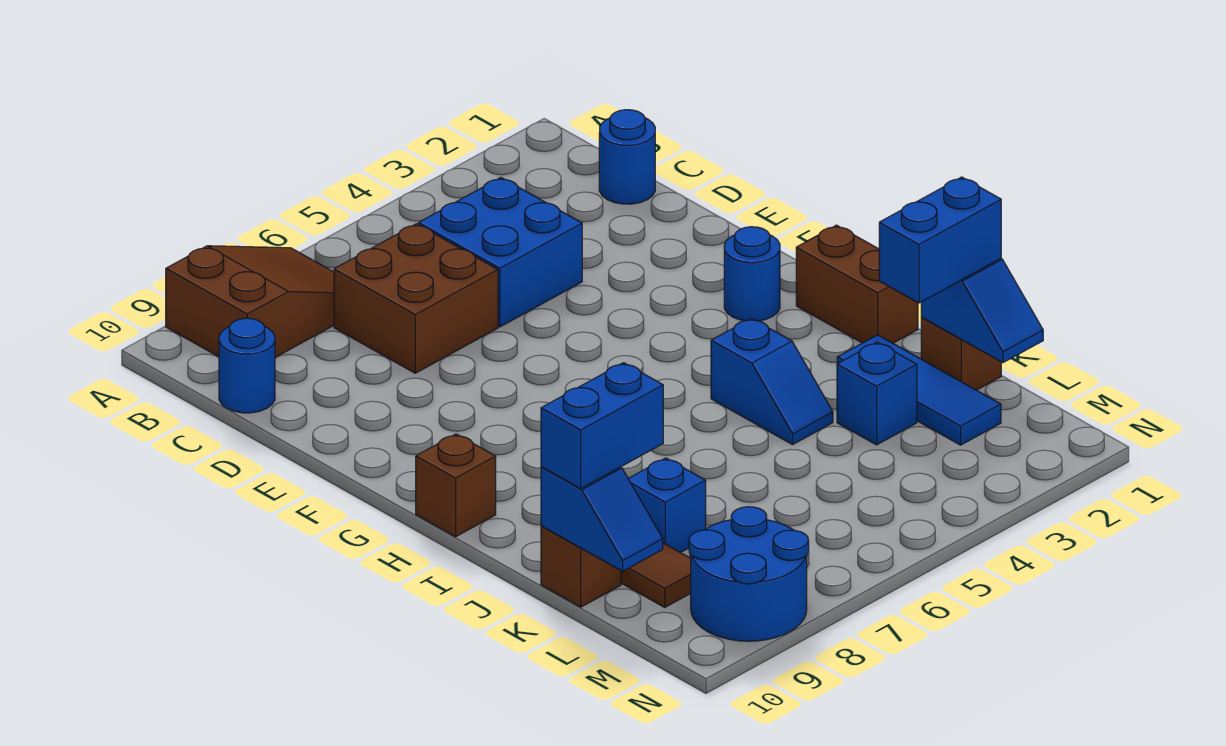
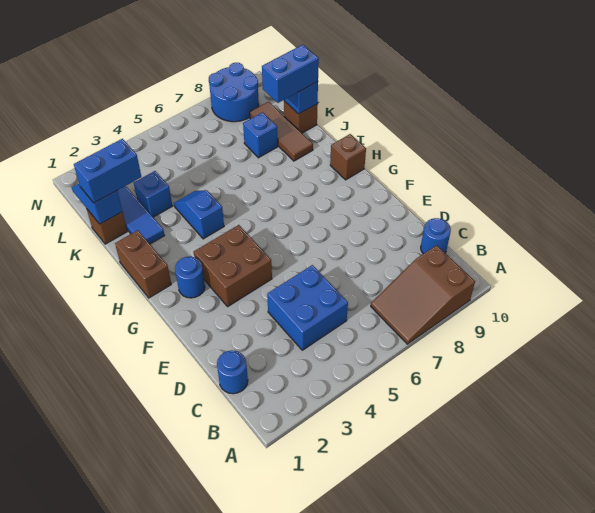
brown brick C6:D7 level 1 -> brown brick F3:G4 level 1

